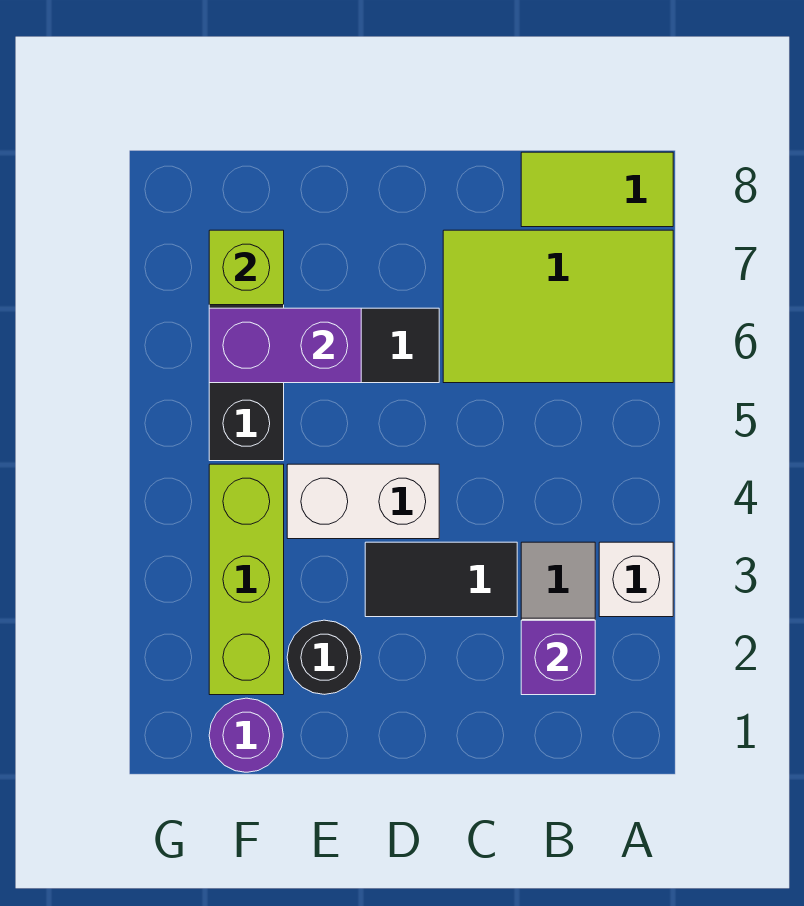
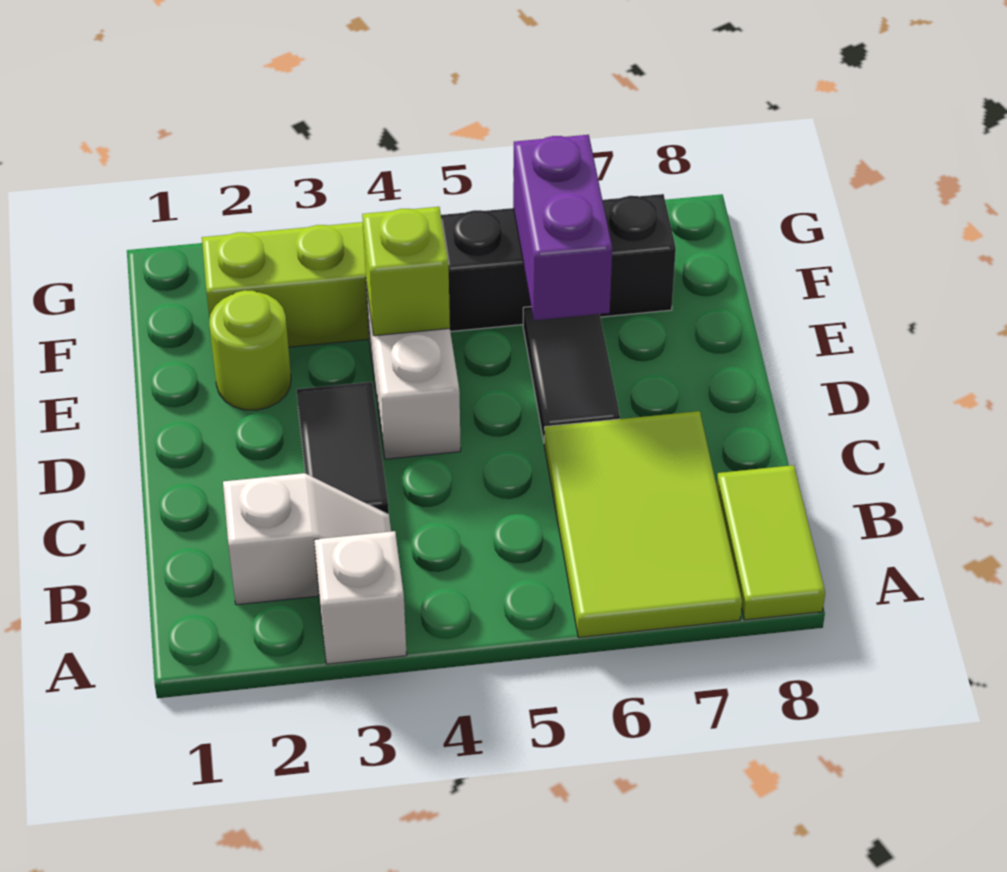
purple brick B2 level 2 -> none
black round brick E2 level 1 -> lime round brick E2 level 1
purple round brick F1 level 1 -> none
lime brick F7 level 2 -> lime brick E4 level 2

